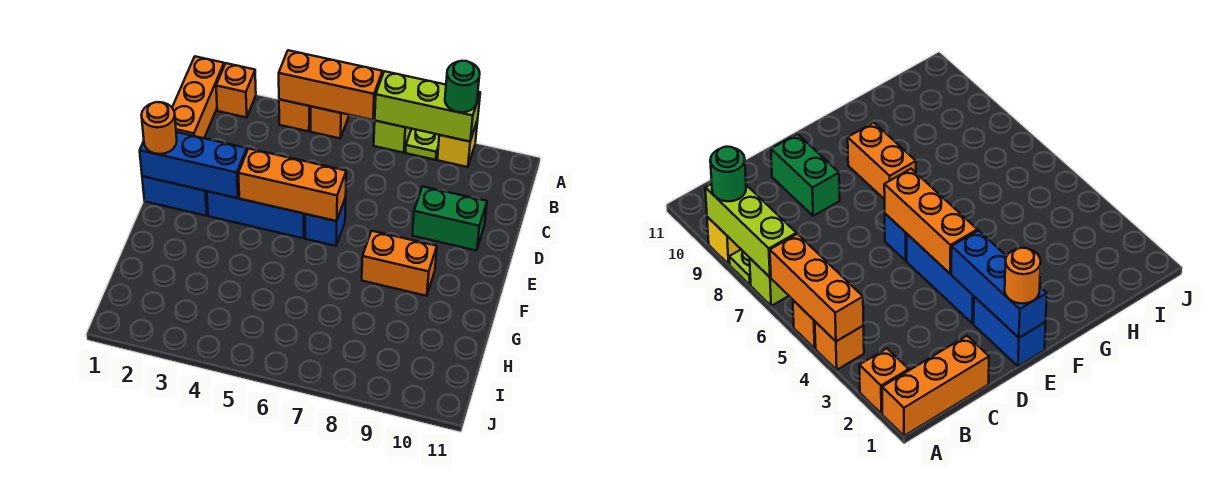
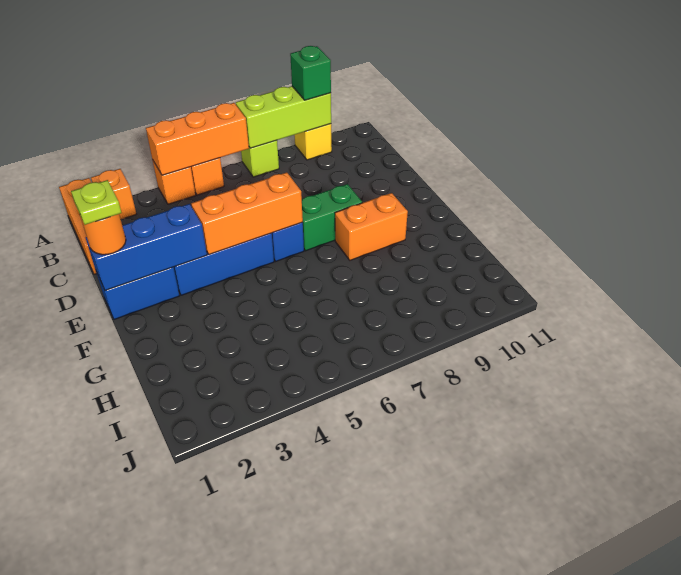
lime plate A8 level 1 -> lime plate E1 level 4
green round brick A9 level 3 -> green brick A9 level 3
green brick D9:D10 level 1 -> green brick E7:E8 level 1

